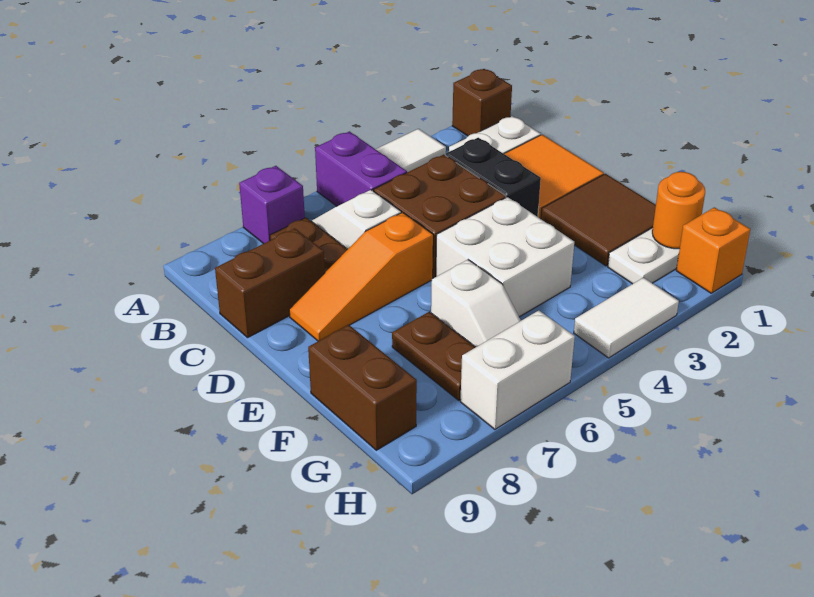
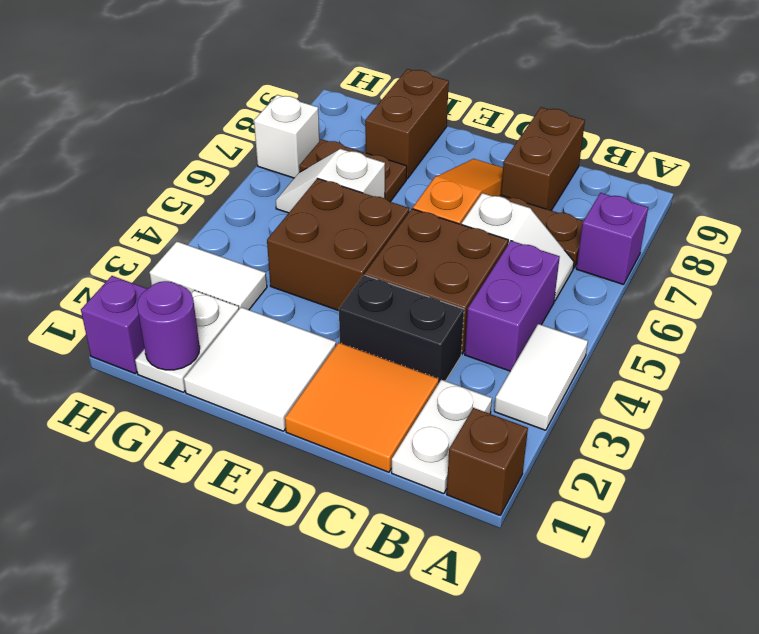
purple brick A5:B5 level 1 -> purple brick B4:B5 level 1
brown tile E1:F2 level 1 -> white tile E1:F2 level 1
white brick E4:F5 level 1 -> brown brick E4:F5 level 1
brown brick F9:G9 level 1 -> brown brick F8:F9 level 1
orange round brick G1 level 2 -> purple round brick G1 level 2
orange brick H1 level 1 -> purple brick H1 level 1
white tile H3:H4 level 1 -> white tile G3:H3 level 1
white brick H6:H7 level 1 -> white brick H7 level 1

